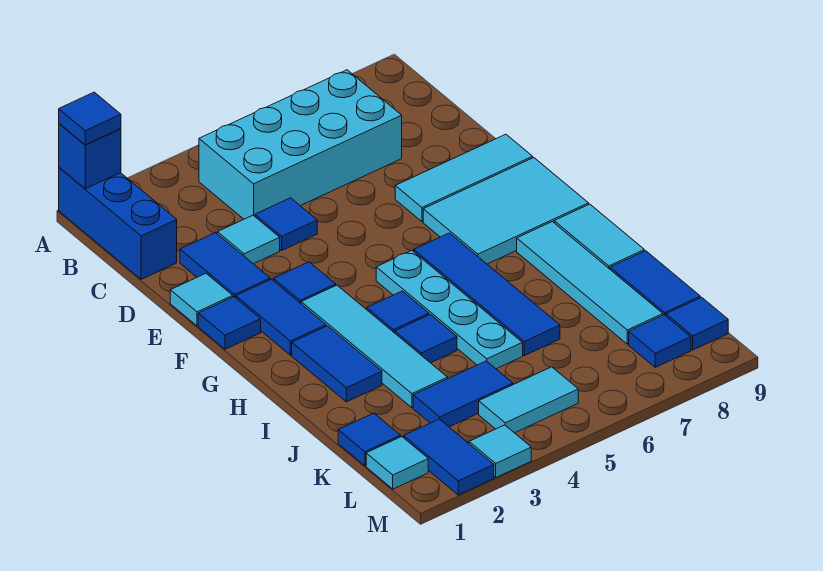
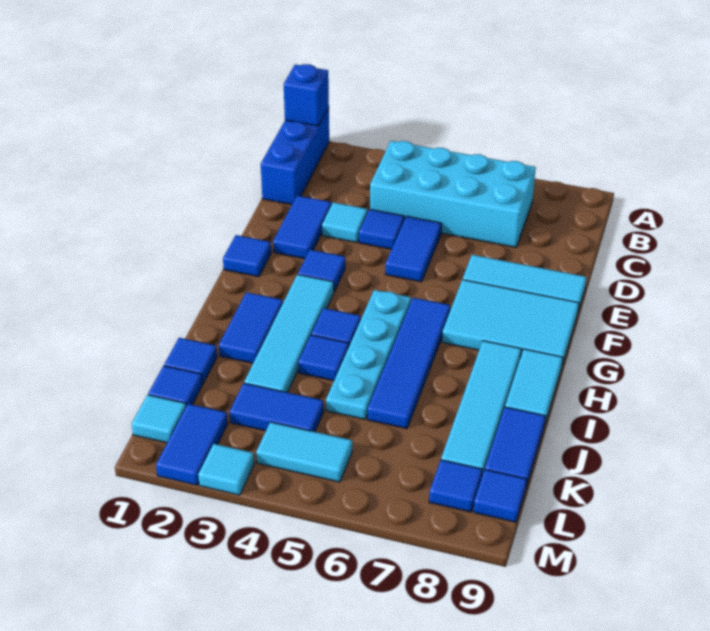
blue tile A1 level 3 -> blue tile J1 level 1
cyan tile E1 level 1 -> none
blue tile F2:G2 level 1 -> blue tile D5:E5 level 1

